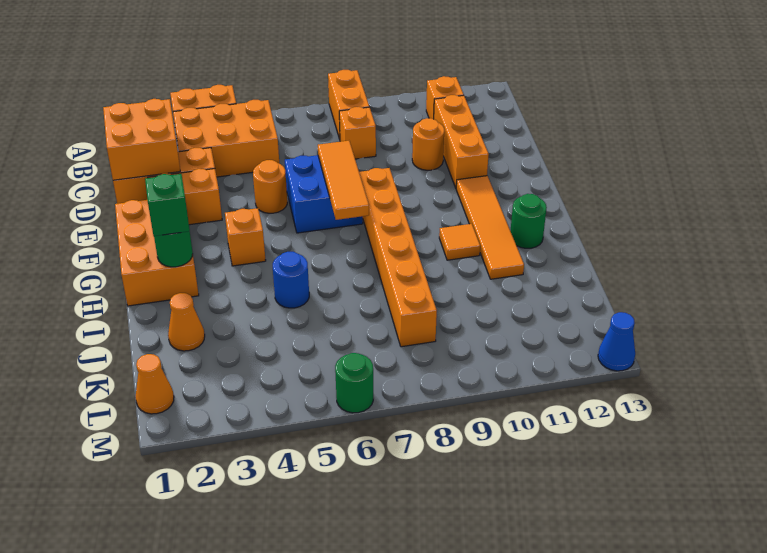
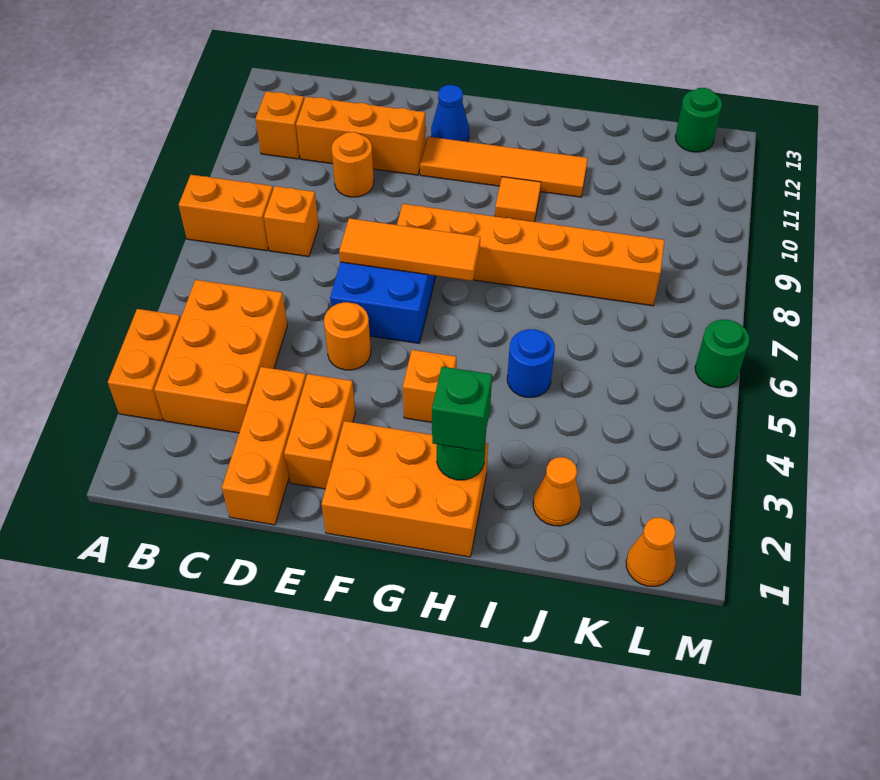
orange brick C1:D2 level 2 -> none
green round brick H12 level 1 -> green round brick L13 level 1
blue cone M13 level 1 -> blue cone F12 level 1

